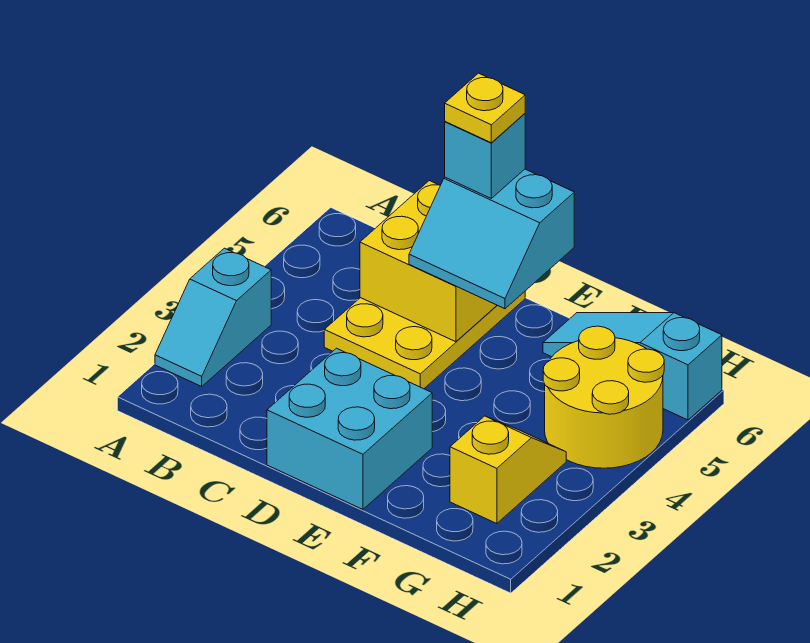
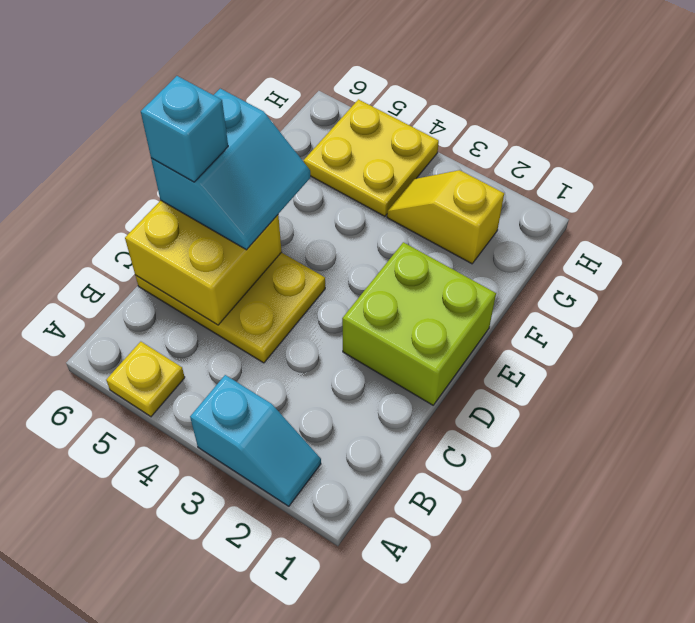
cyan brick D1:E2 level 1 -> lime brick D1:E2 level 1
yellow plate D6 level 5 -> yellow plate A5 level 1
cyan slope F6:H6 level 1 top H -> none
yellow round brick G4:H5 level 1 -> yellow plate G4:H5 level 1

